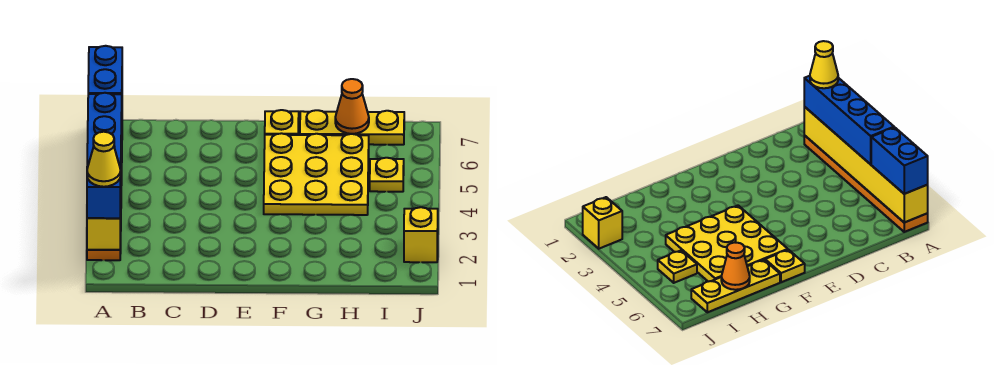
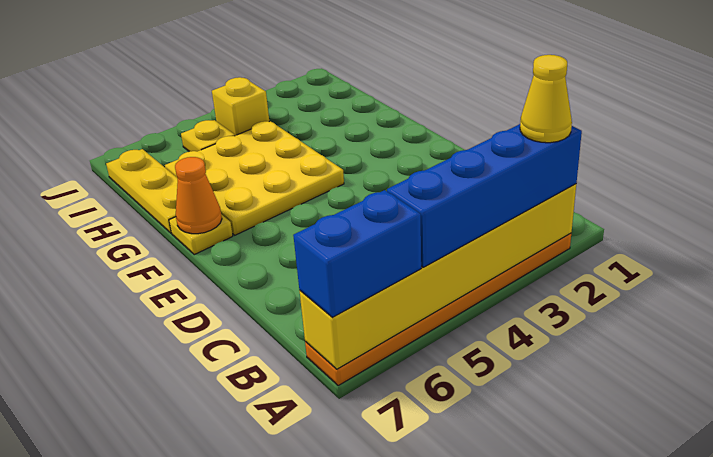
orange cone H7 level 2 -> orange cone F7 level 2
yellow brick J2 level 1 -> yellow brick I4 level 1

